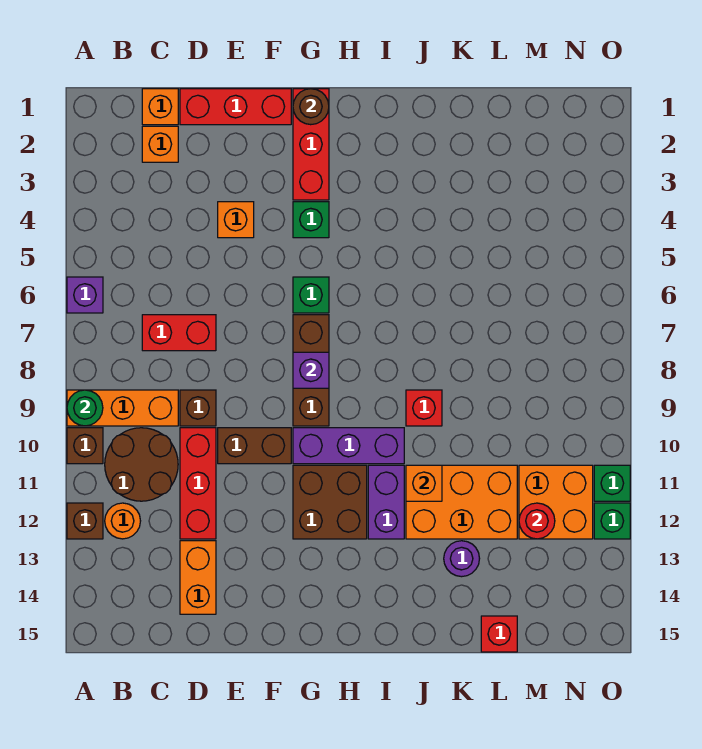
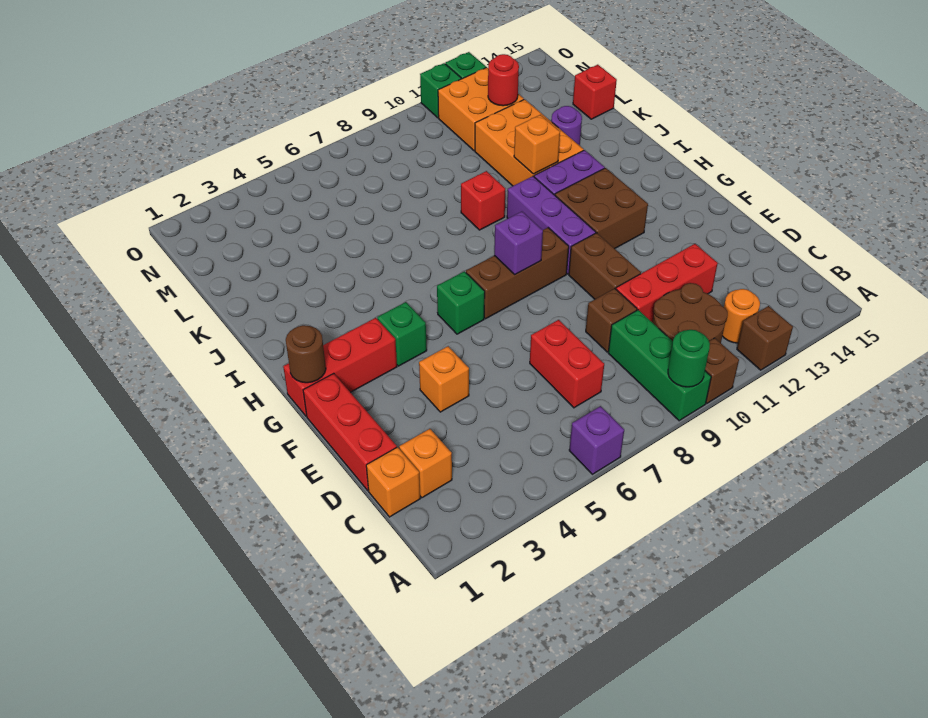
orange brick A9:C9 level 1 -> green brick A9:C9 level 1
orange brick D13:D14 level 1 -> none

